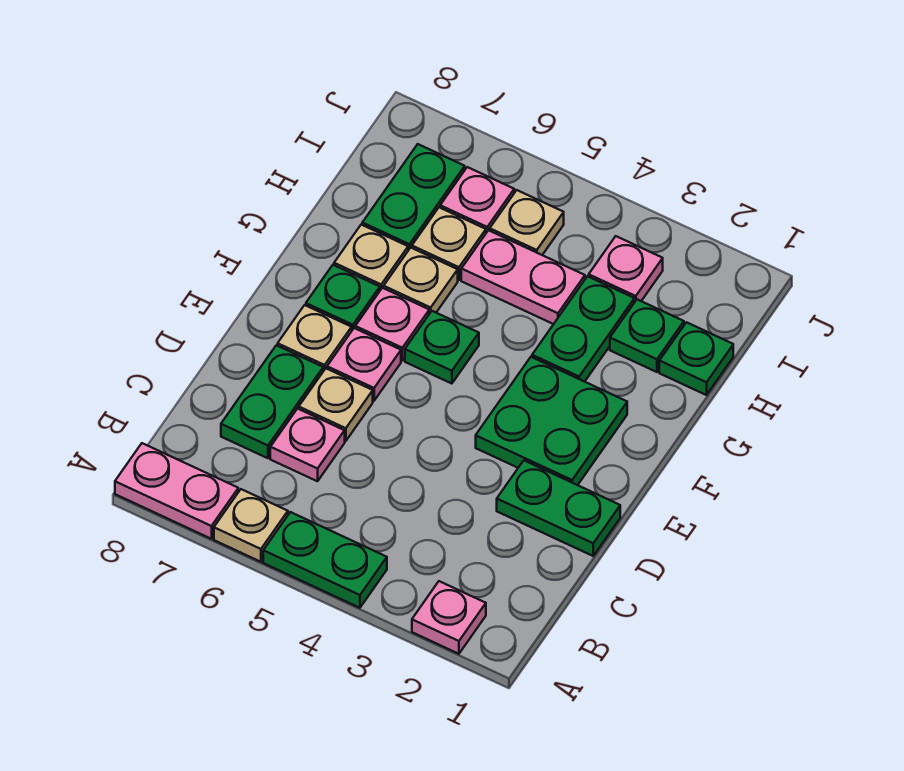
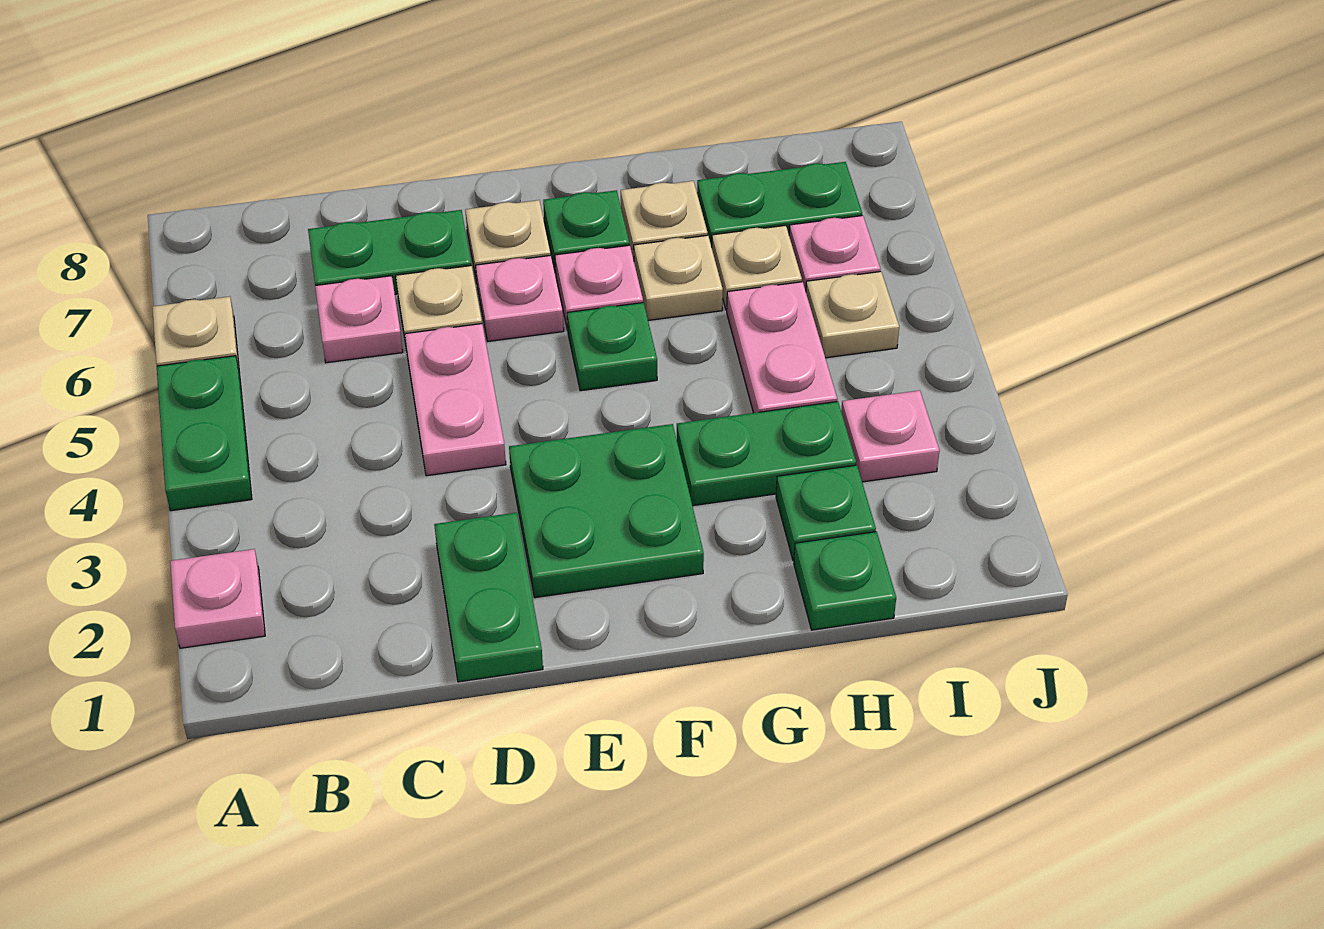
pink plate A7:A8 level 1 -> pink plate D4:D5 level 1

